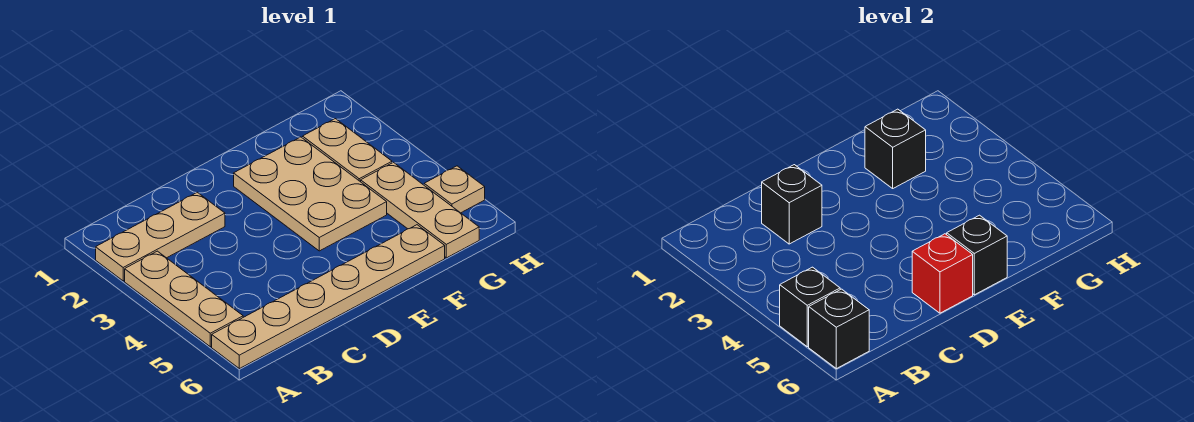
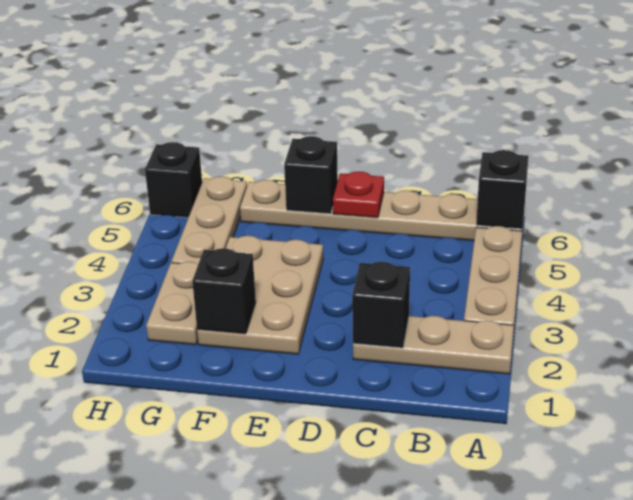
black brick A5 level 2 -> black brick H6 level 1
red brick D6 level 2 -> red plate D6 level 2
tan plate H5 level 1 -> none

